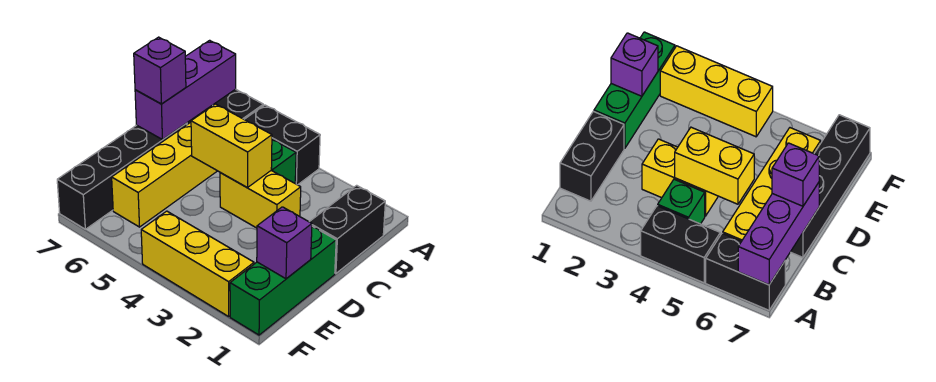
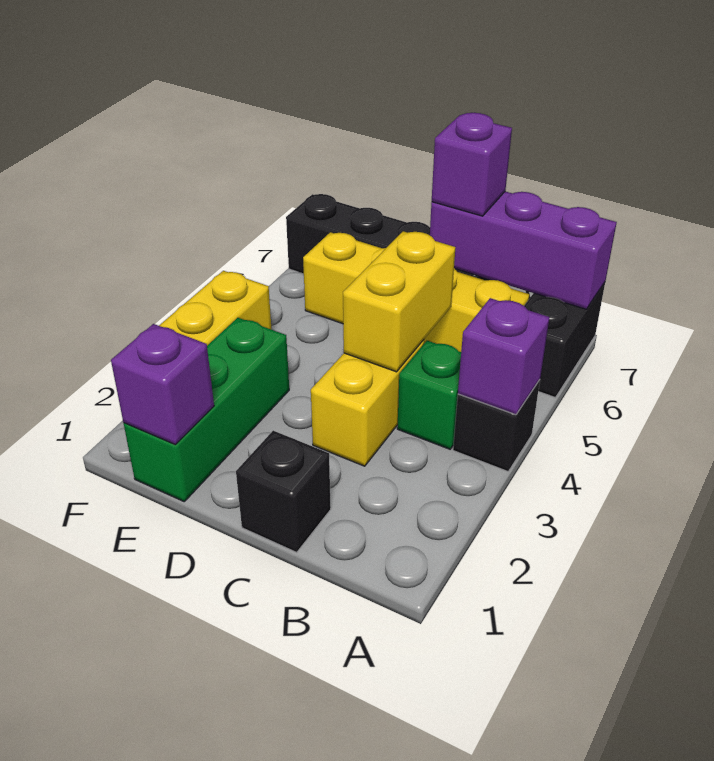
black brick A4:A5 level 1 -> black brick A4 level 1
none -> purple brick A4 level 2
black brick B1:C1 level 1 -> black brick C1 level 1
green brick D1:F1 level 1 -> green brick E1:E3 level 1

